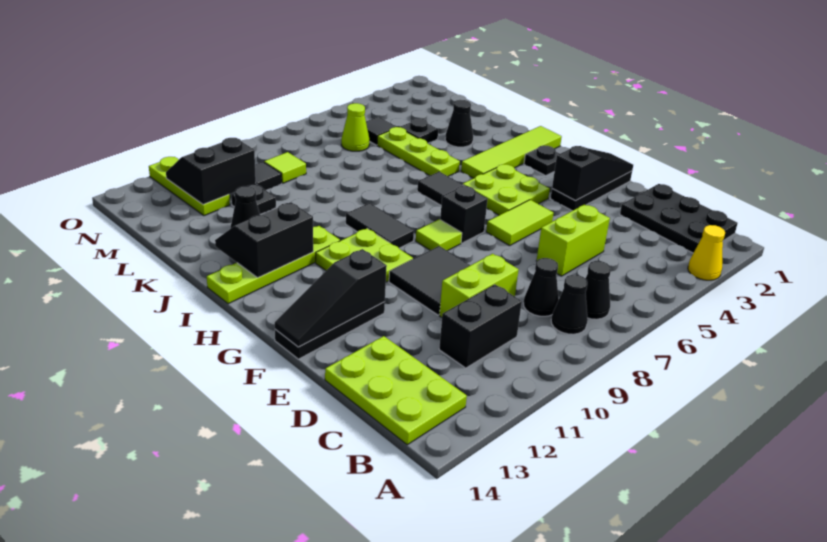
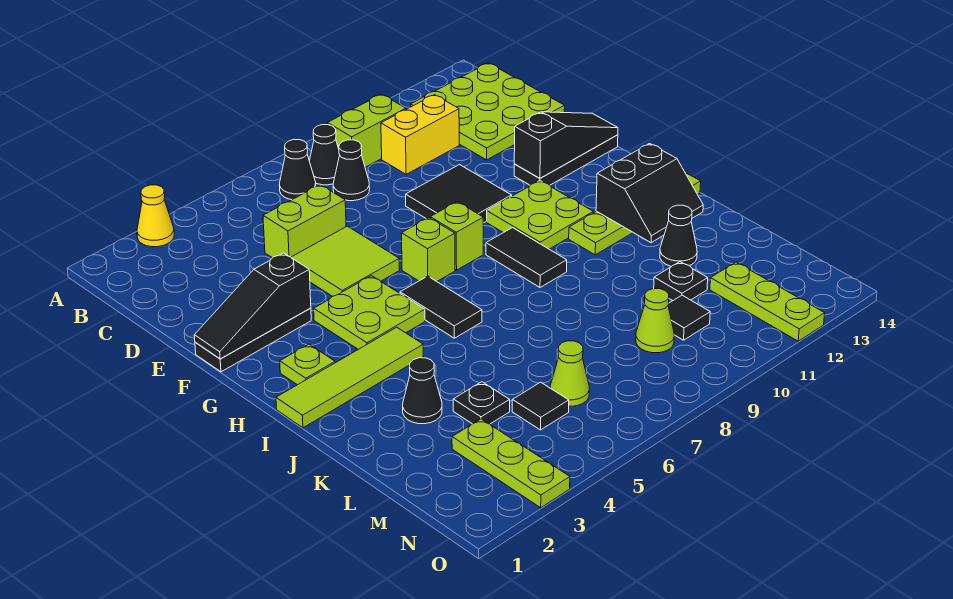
black plate B1:D2 level 1 -> none
lime plate B13:D14 level 1 -> lime plate B12:D14 level 1
black brick C10:C11 level 1 -> yellow brick C10:C11 level 1
lime brick D9:D10 level 1 -> lime brick B9:B10 level 1
lime tile F5:F6 level 1 -> lime tile E5:F6 level 1
black brick G7 level 1 -> lime brick G7 level 1
lime tile G8 level 1 -> lime brick G8 level 1
black plate H2 level 1 -> lime plate H2 level 1
lime plate J5:L5 level 1 -> lime plate M3:O3 level 1
lime tile M9 level 1 -> lime cone M9 level 1
black slope M11:N12 level 2 top M -> none

